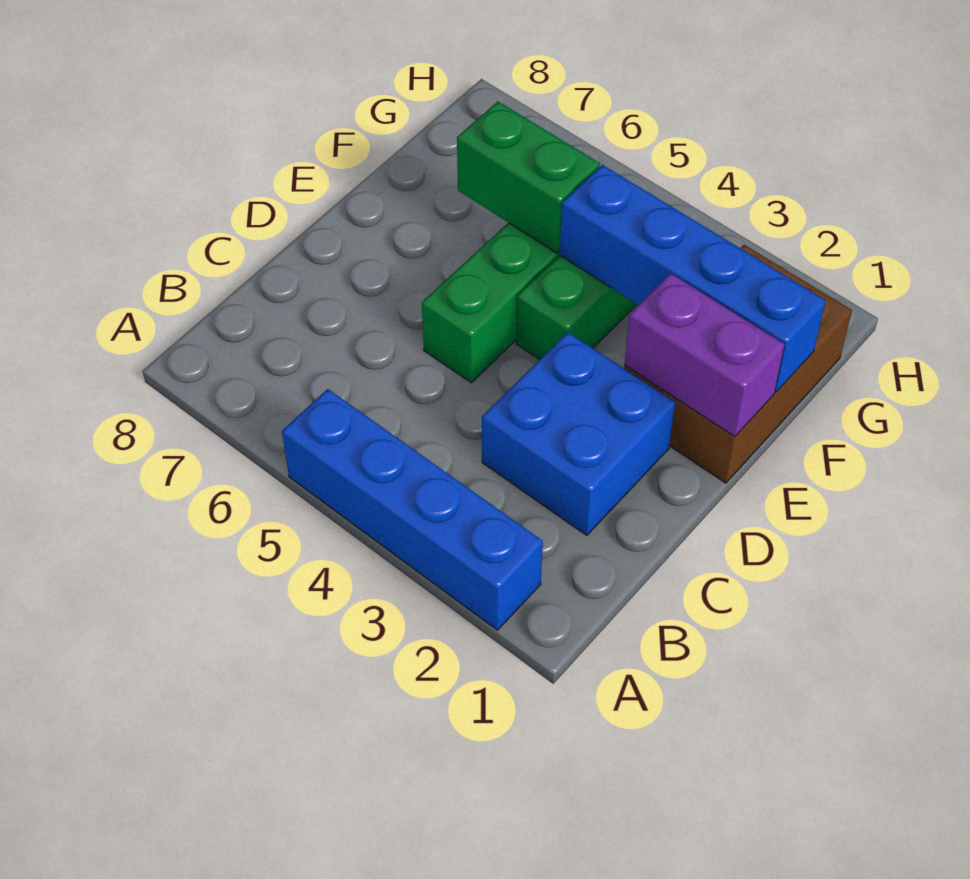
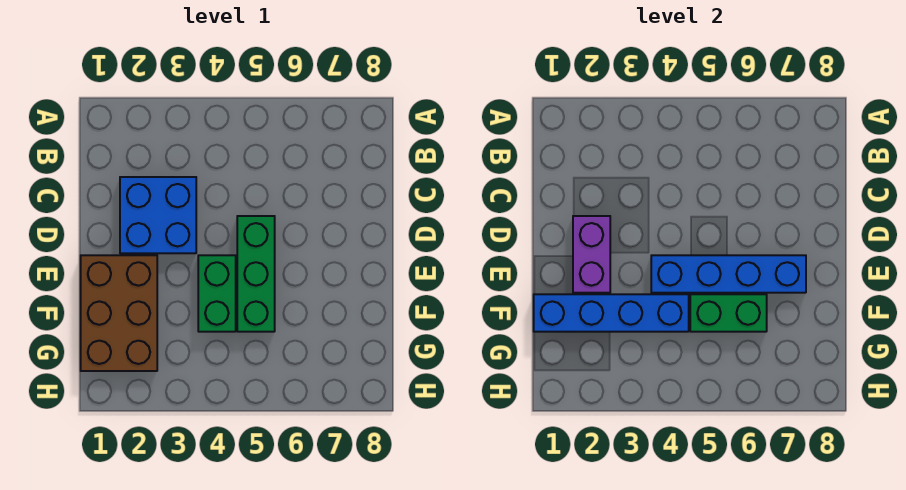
blue brick A2:A5 level 1 -> blue brick E4:E7 level 2
purple brick E1:E2 level 2 -> purple brick D2:E2 level 2

